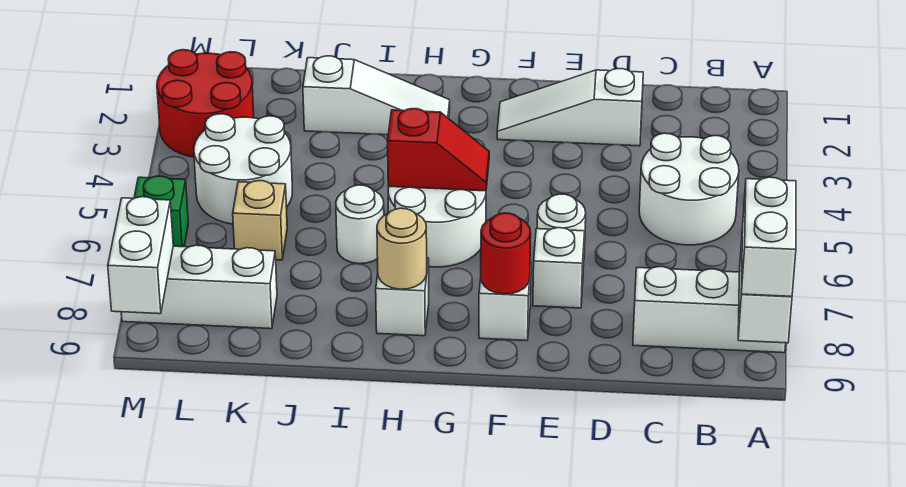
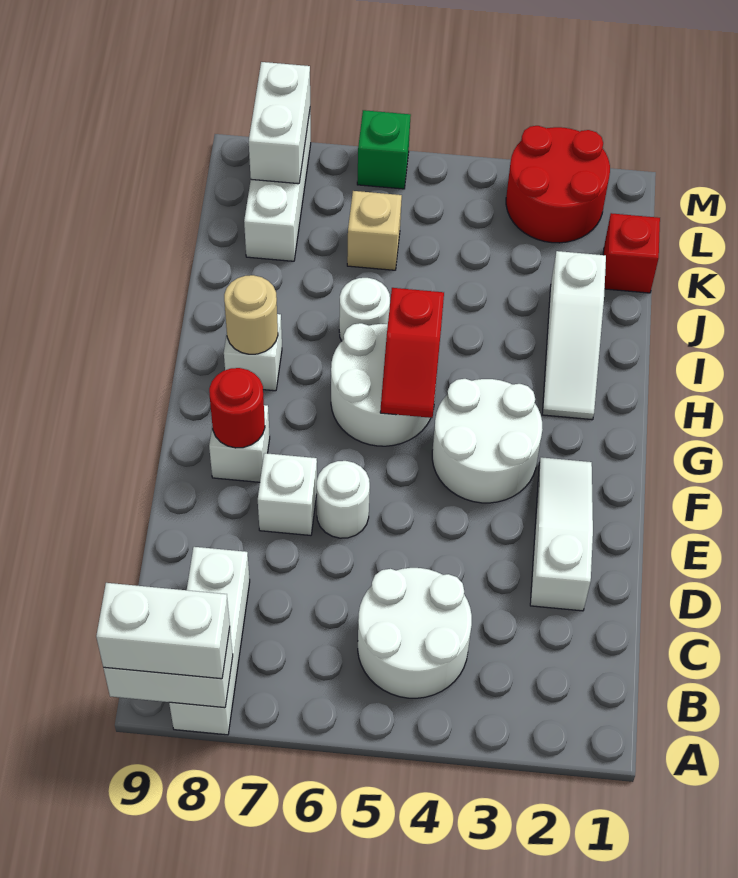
none -> red brick K1 level 1
white round brick K4:L5 level 1 -> white round brick F3:G4 level 1
white brick M8:M9 level 2 -> white brick L8:M8 level 2

